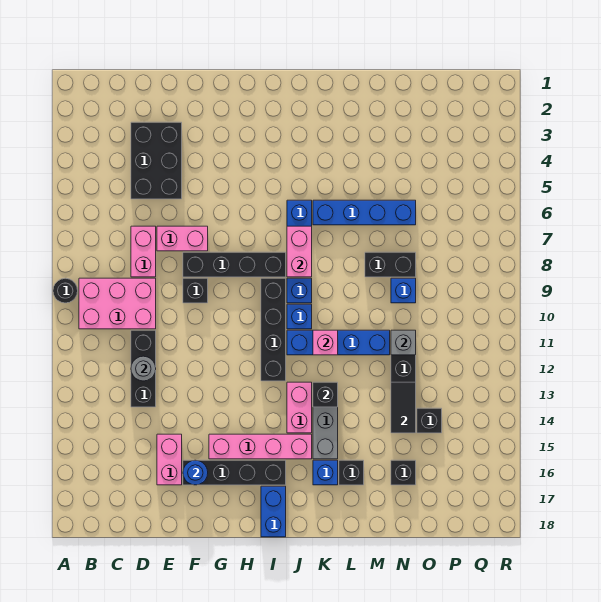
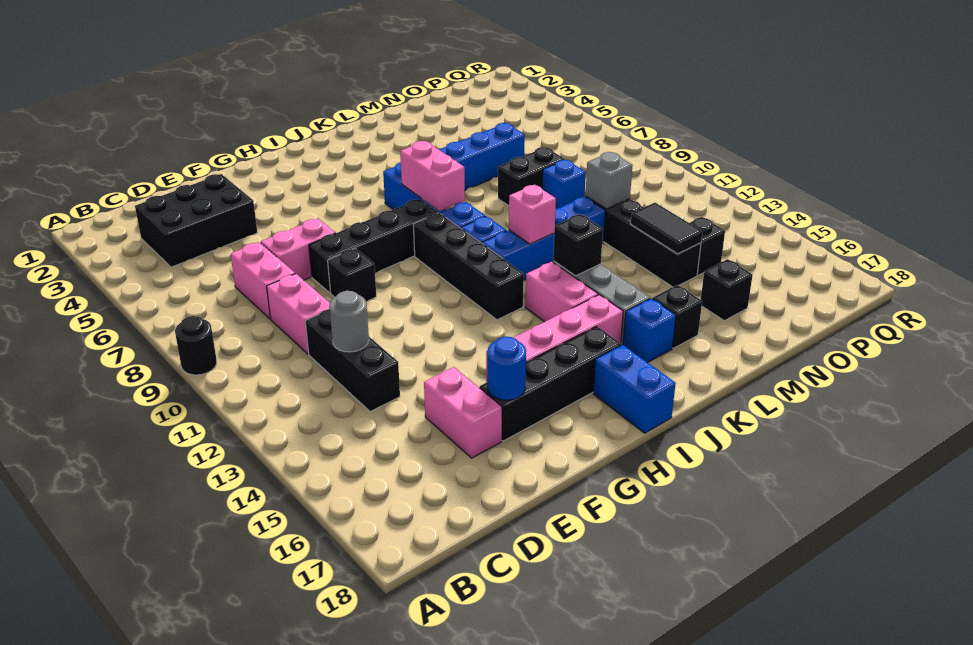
pink brick B9:D10 level 1 -> pink brick D9:D10 level 1
black brick D3:E5 level 1 -> black brick C3:E4 level 1

